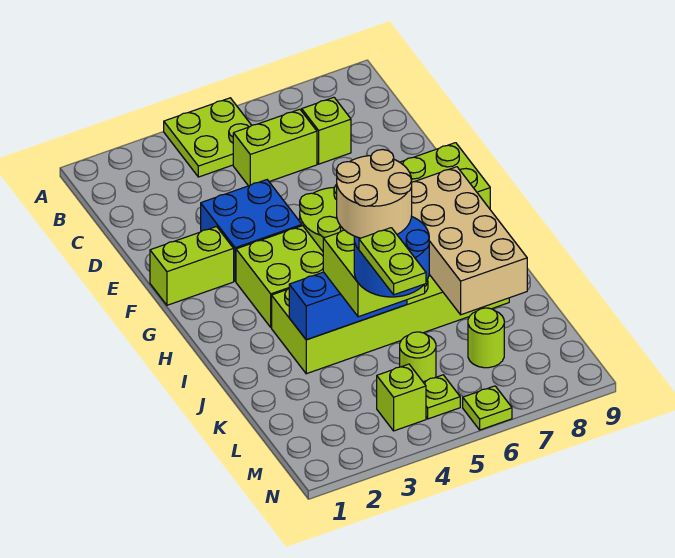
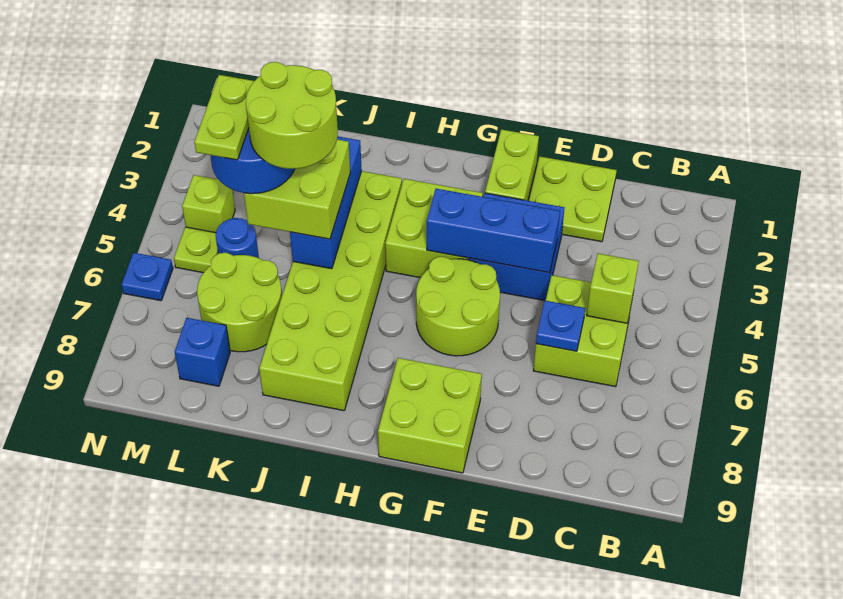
lime plate A4:B5 level 1 -> lime plate D1:E2 level 1
lime brick C5:C6 level 1 -> lime brick C5:D6 level 1
lime brick C7 level 1 -> lime brick C5 level 2
none -> blue plate D6 level 2
none -> blue brick E4:G4 level 2
tan brick H7:K8 level 2 -> none
tan round brick J4:K5 level 5 -> lime round brick J4:K5 level 5
lime plate L4:M4 level 5 -> lime plate L4:L5 level 5
lime round brick L5 level 1 -> blue round brick L5 level 1
lime round brick L7 level 1 -> lime round brick K6:L7 level 1
none -> blue brick L8 level 1
lime plate N6 level 1 -> blue plate N6 level 1

